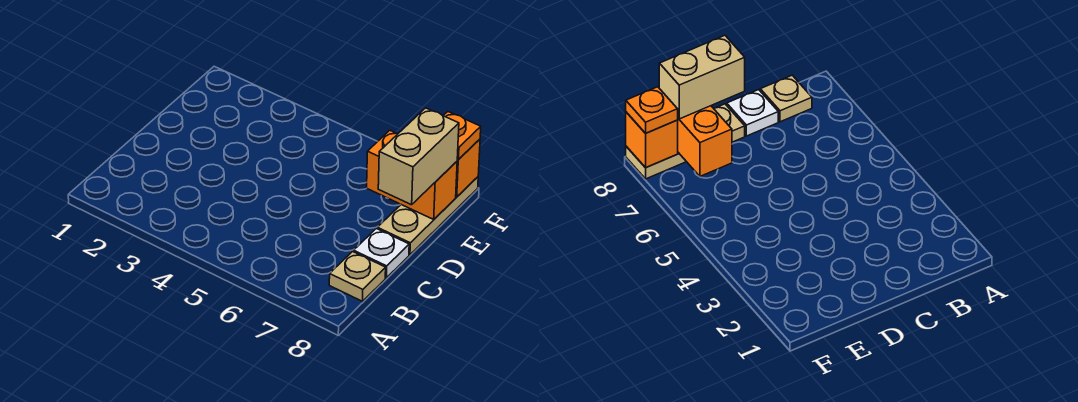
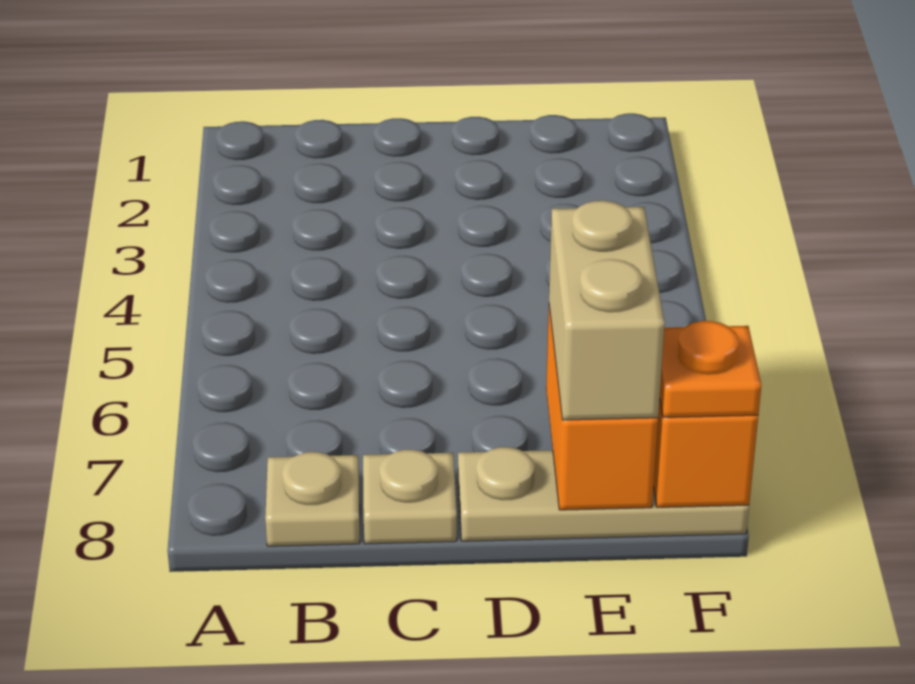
white plate C8 level 1 -> tan plate C8 level 1
tan brick D8:E8 level 3 -> tan brick E7:E8 level 3

